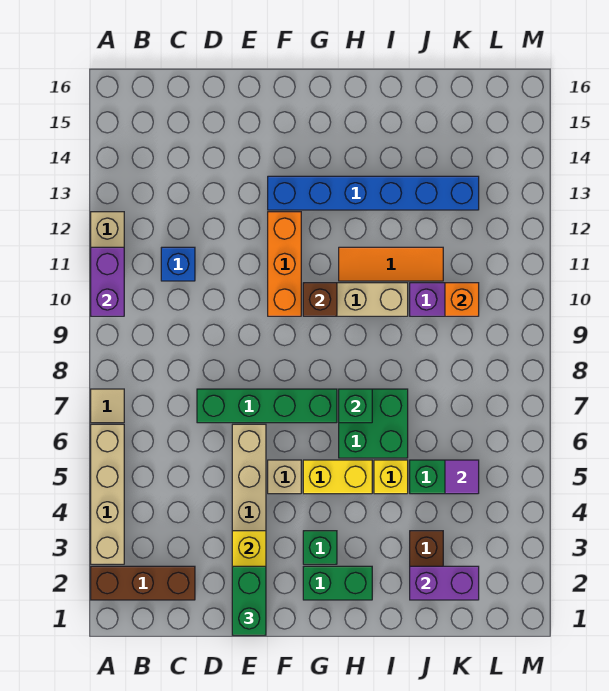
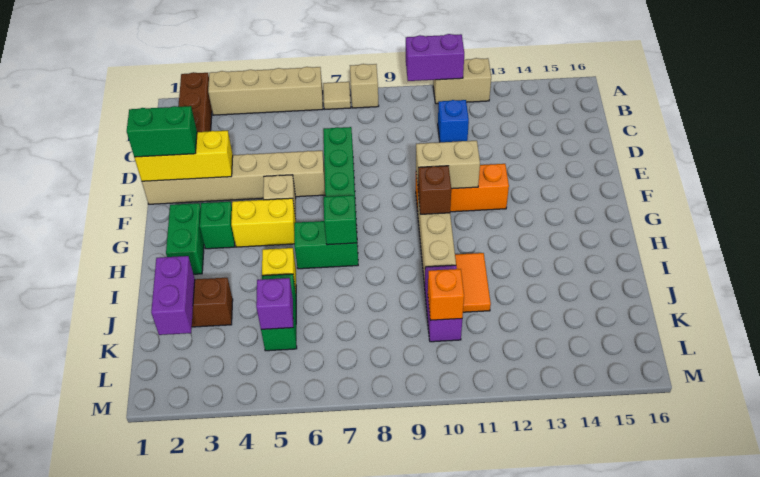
none -> tan brick A8 level 1
none -> tan brick F10:F11 level 2
blue brick F13:K13 level 1 -> none
yellow brick G5:H5 level 1 -> yellow brick G4:G5 level 1
green brick H6:I7 level 1 -> green brick H6:H7 level 1
orange tile H11:J11 level 1 -> orange tile I11:J11 level 1
purple tile K5 level 2 -> purple brick K5 level 2

